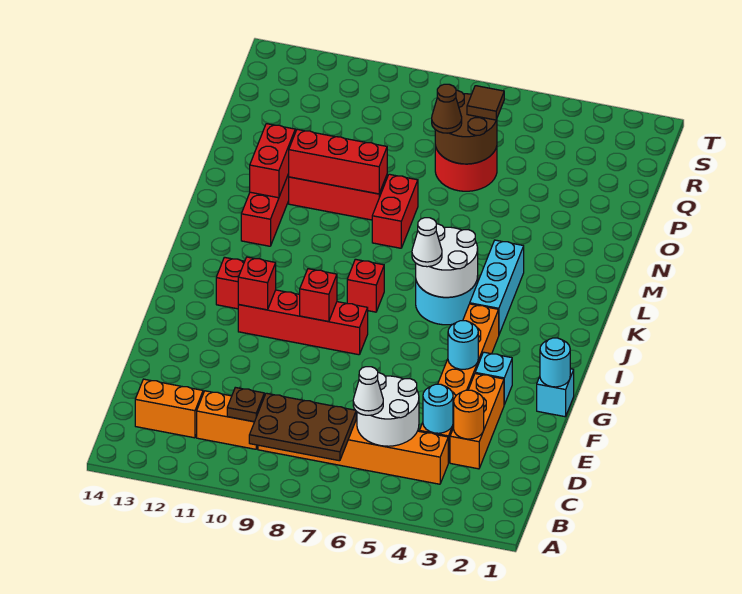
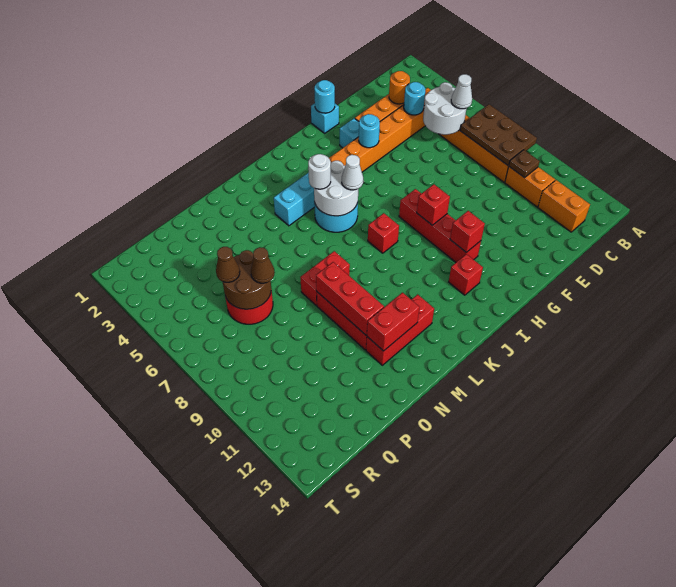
none -> white round brick K5 level 3
brown tile Q6 level 3 -> brown cone Q6 level 3

